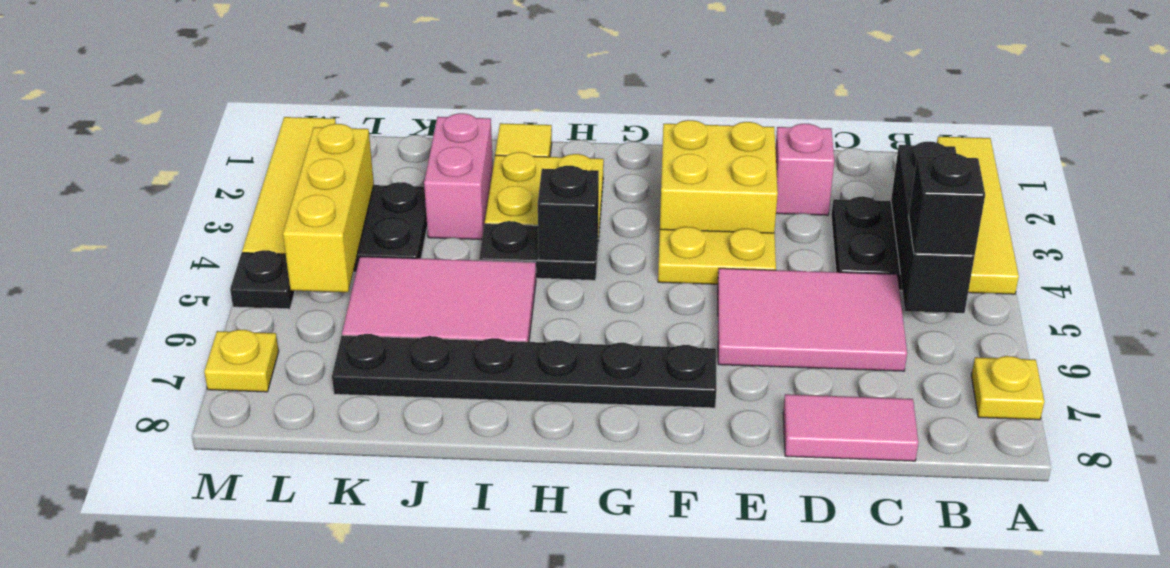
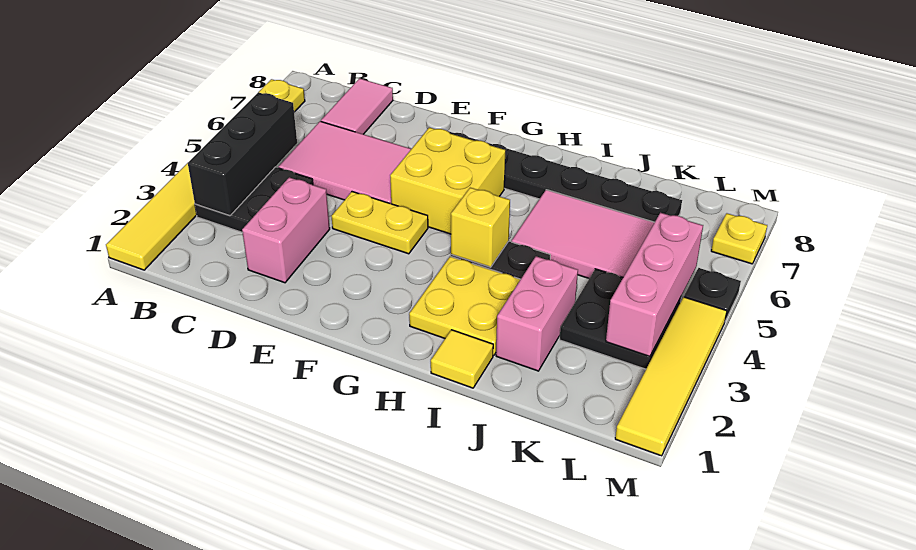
black brick B5 level 3 -> none
pink tile C8:D8 level 1 -> pink tile C7:C8 level 1
pink brick D2 level 1 -> pink brick D2:D3 level 1
yellow brick E2:F3 level 1 -> yellow brick F5:G6 level 1
black brick H4 level 2 -> yellow brick H4 level 2
yellow brick L3:L5 level 2 -> pink brick L3:L5 level 2

